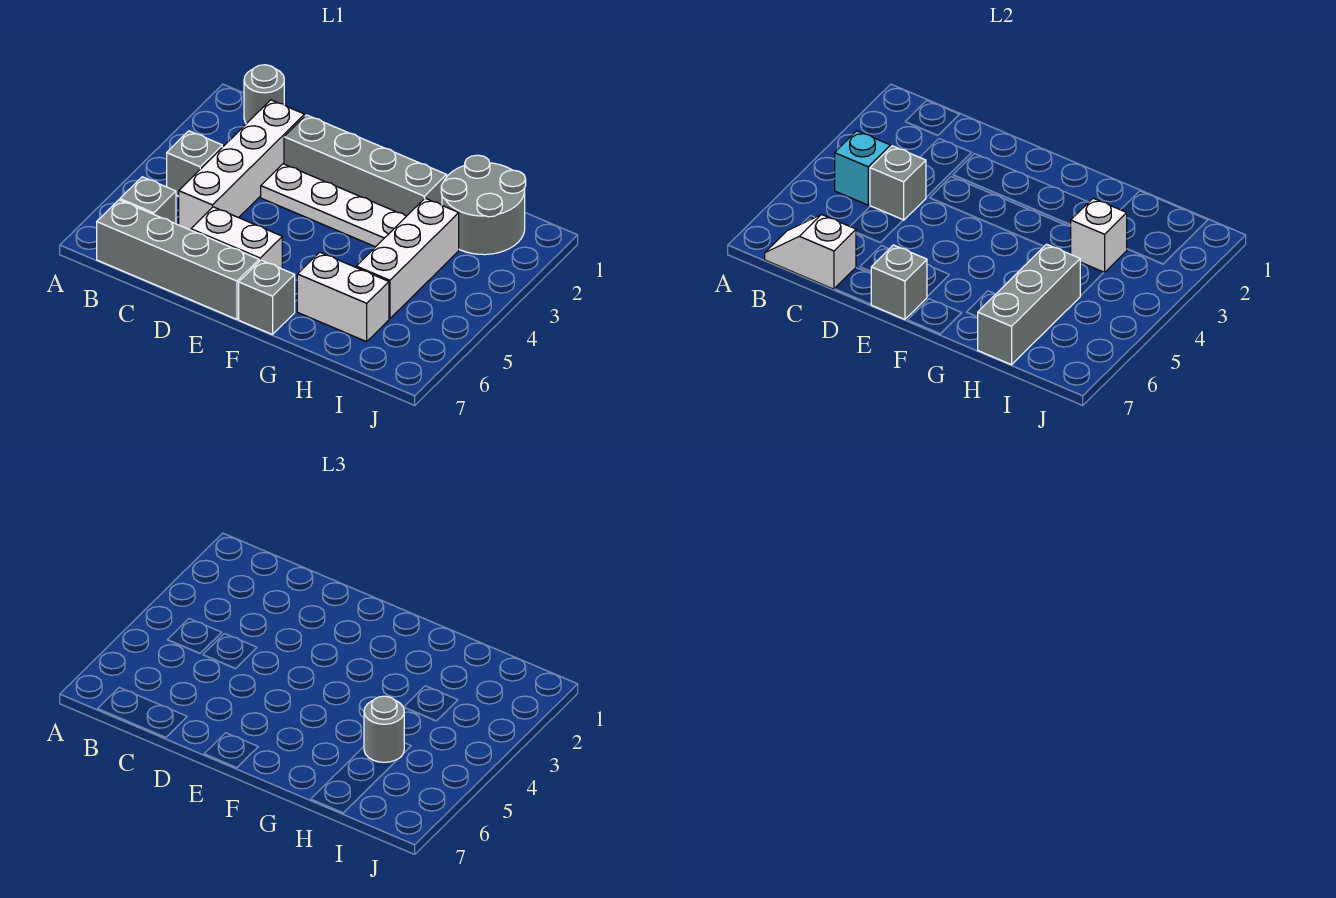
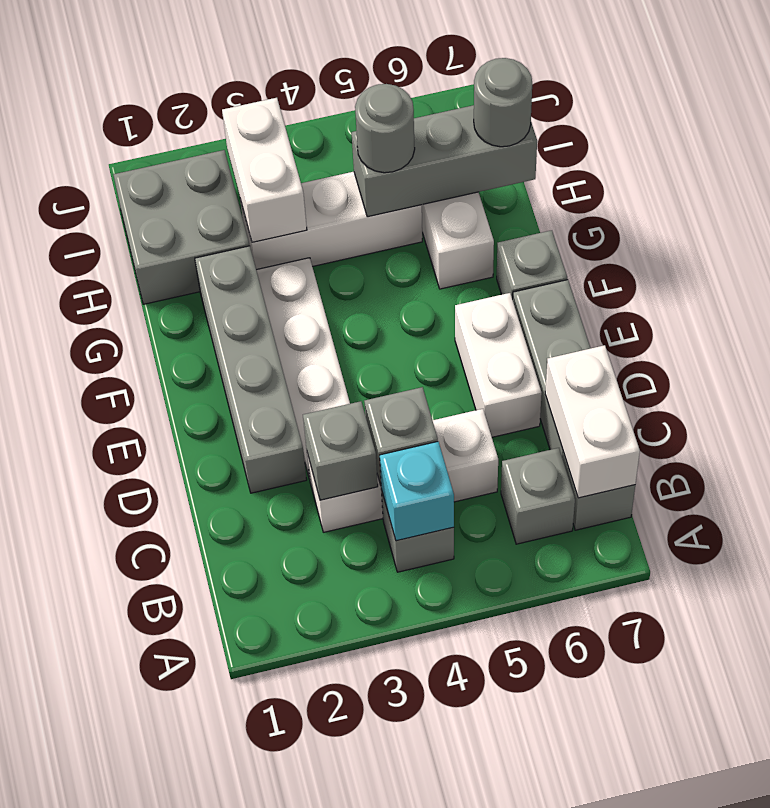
grey round brick B1 level 1 -> grey round brick H7 level 3
white slope B7:C7 level 2 top C -> white brick B7:C7 level 2
white brick C2:C5 level 1 -> white brick C3:C5 level 1
grey brick E7 level 2 -> grey brick C3 level 2
grey round brick H1:I2 level 1 -> grey brick H1:I2 level 1
white brick H3 level 2 -> white brick H3:I3 level 2

